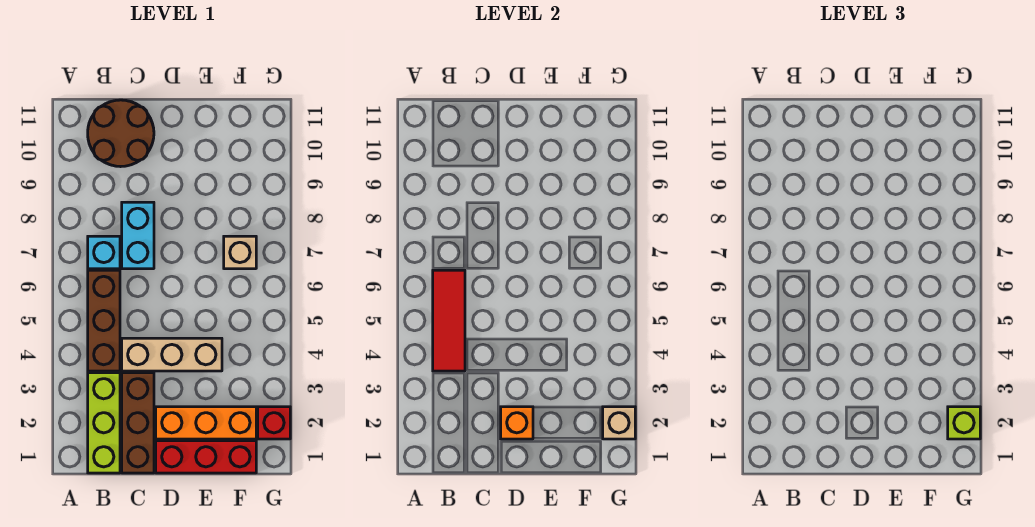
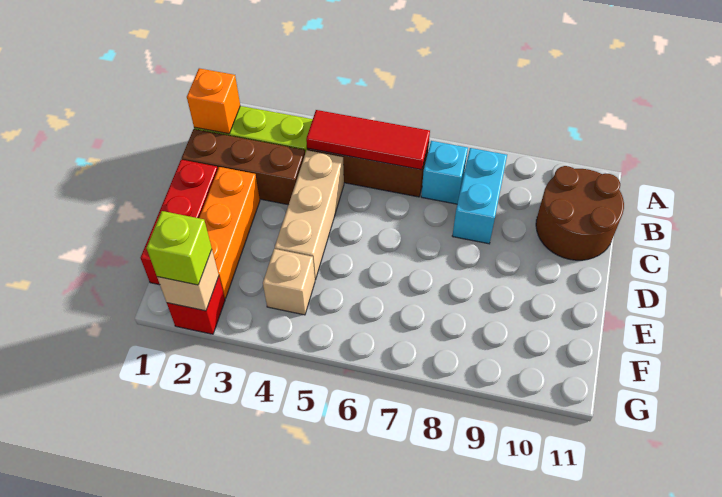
cyan brick C7:C8 level 1 -> cyan brick B8:C8 level 1
orange brick D2 level 2 -> orange brick B1 level 2
tan brick F7 level 1 -> tan brick F4 level 1

